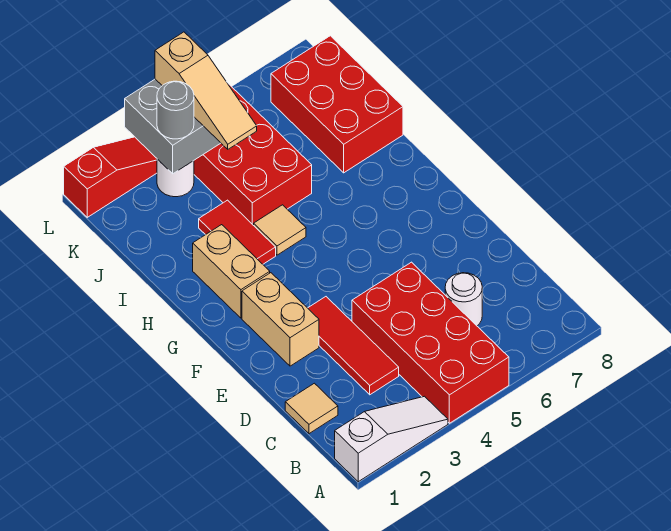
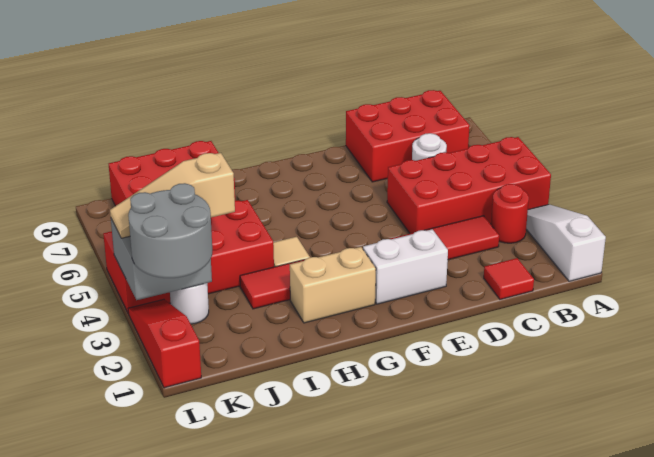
none -> red round brick B3 level 1
none -> red brick B7:D8 level 1
tan tile C1 level 1 -> red tile C1 level 1
tan brick E2:F2 level 1 -> white brick E2:F2 level 1
tan slope J4:L4 level 3 top L -> tan slope J4:L4 level 3 top J
grey round brick K3 level 3 -> grey round brick K2:L3 level 3

